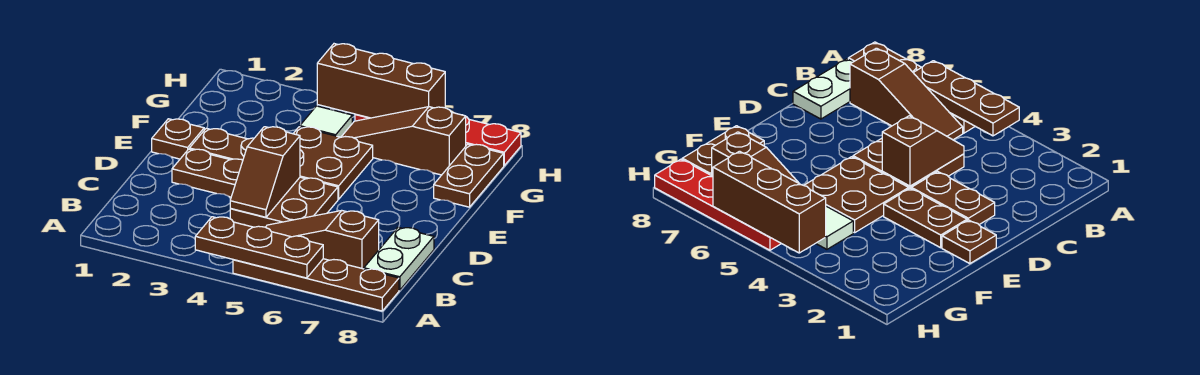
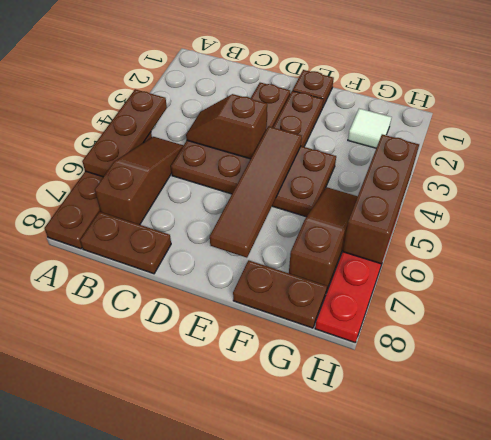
white plate B8:C8 level 1 -> brown plate B8:C8 level 1
none -> brown tile E4:E7 level 2
white tile G4 level 1 -> white tile G2 level 1

